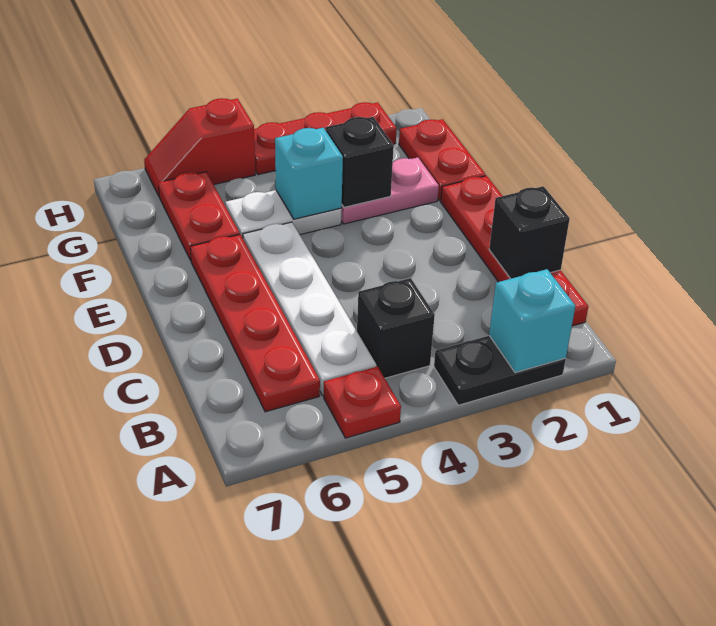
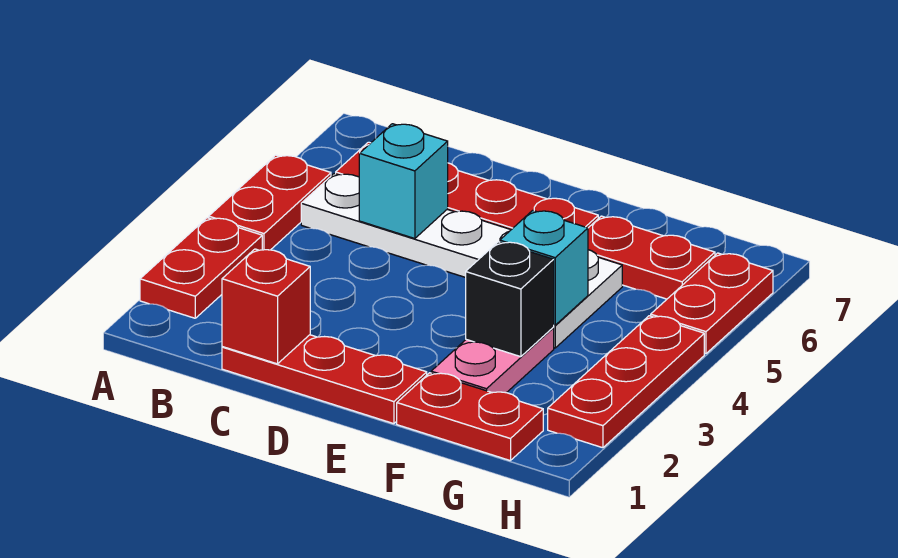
black plate A2:A3 level 1 -> red plate A2:A3 level 1
cyan brick A2 level 2 -> cyan brick C5 level 2
red plate A5 level 1 -> red plate A4:A5 level 1
red plate B1:E1 level 1 -> red plate C1:E1 level 1
black brick B4 level 1 -> none
black brick C1 level 2 -> red brick C1 level 2
red slope H5:H6 level 1 top 5 -> red plate H5:H6 level 1

